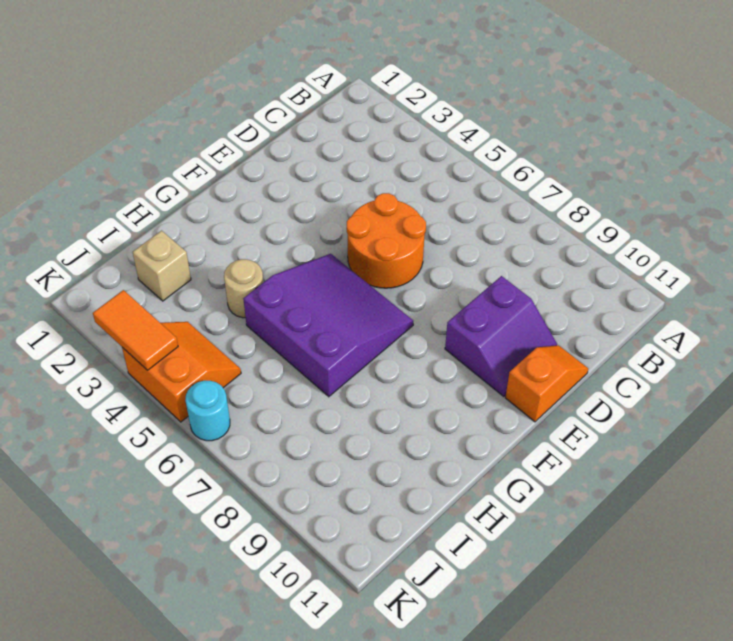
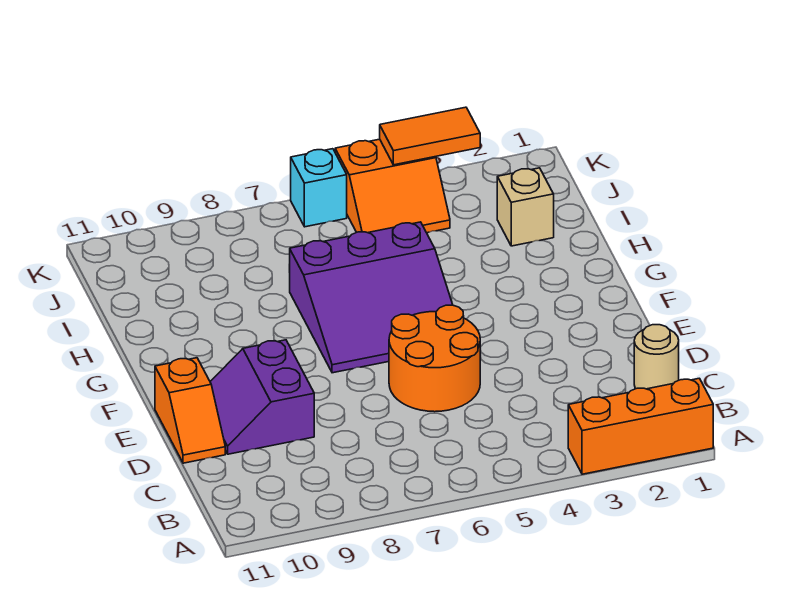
none -> orange brick A1:A3 level 1
tan round brick H4 level 1 -> tan round brick C1 level 1
cyan round brick K6 level 1 -> cyan brick K6 level 1

